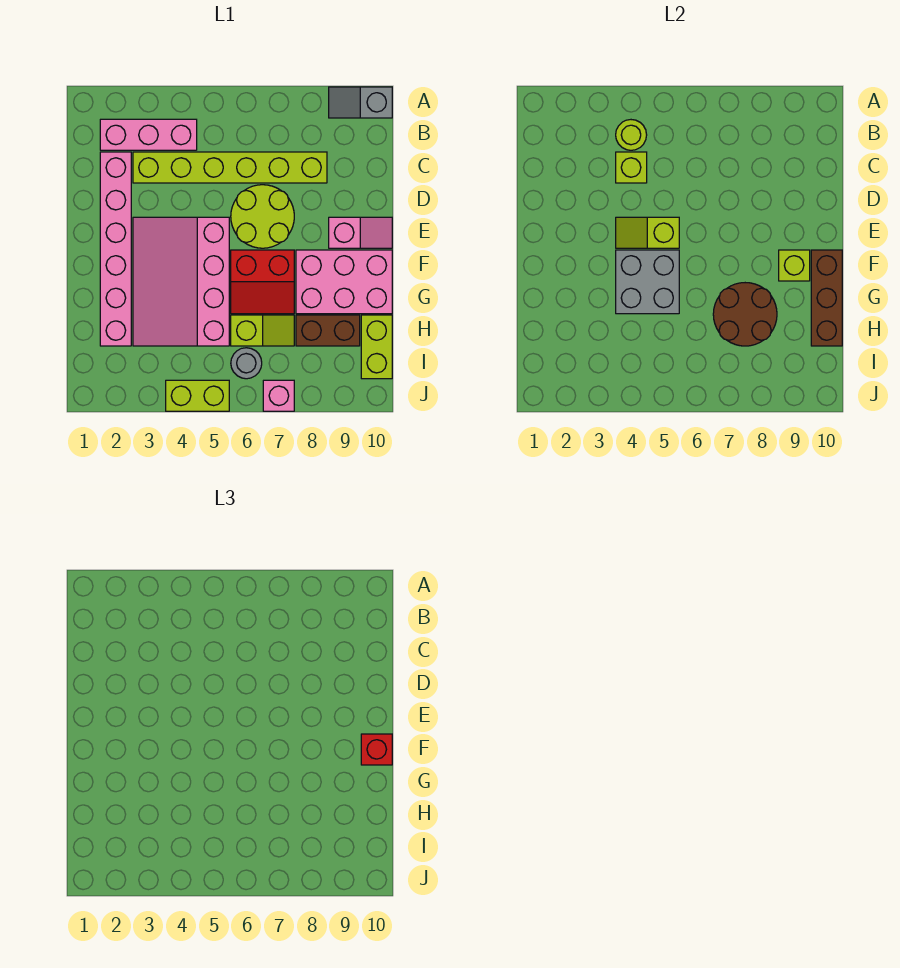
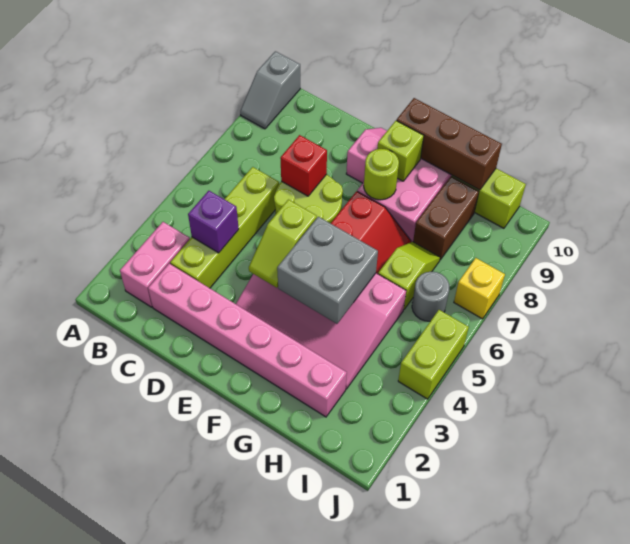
pink brick B2:B4 level 1 -> pink brick B2:B3 level 1
lime round brick B4 level 2 -> lime round brick F8 level 2
lime brick C3:C8 level 1 -> lime brick C3:C6 level 1
lime brick C4 level 2 -> purple brick C4 level 2
red brick F10 level 3 -> red brick D7 level 2
brown round brick G7:H8 level 2 -> none
pink brick J7 level 1 -> yellow brick J7 level 1

